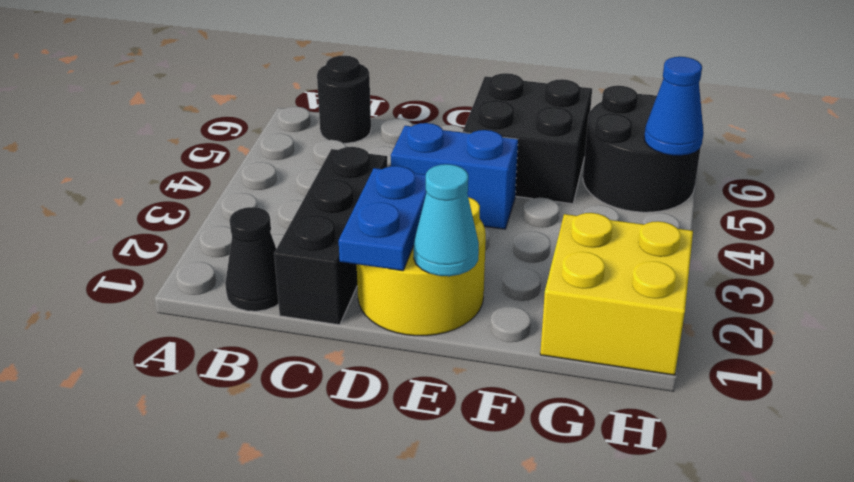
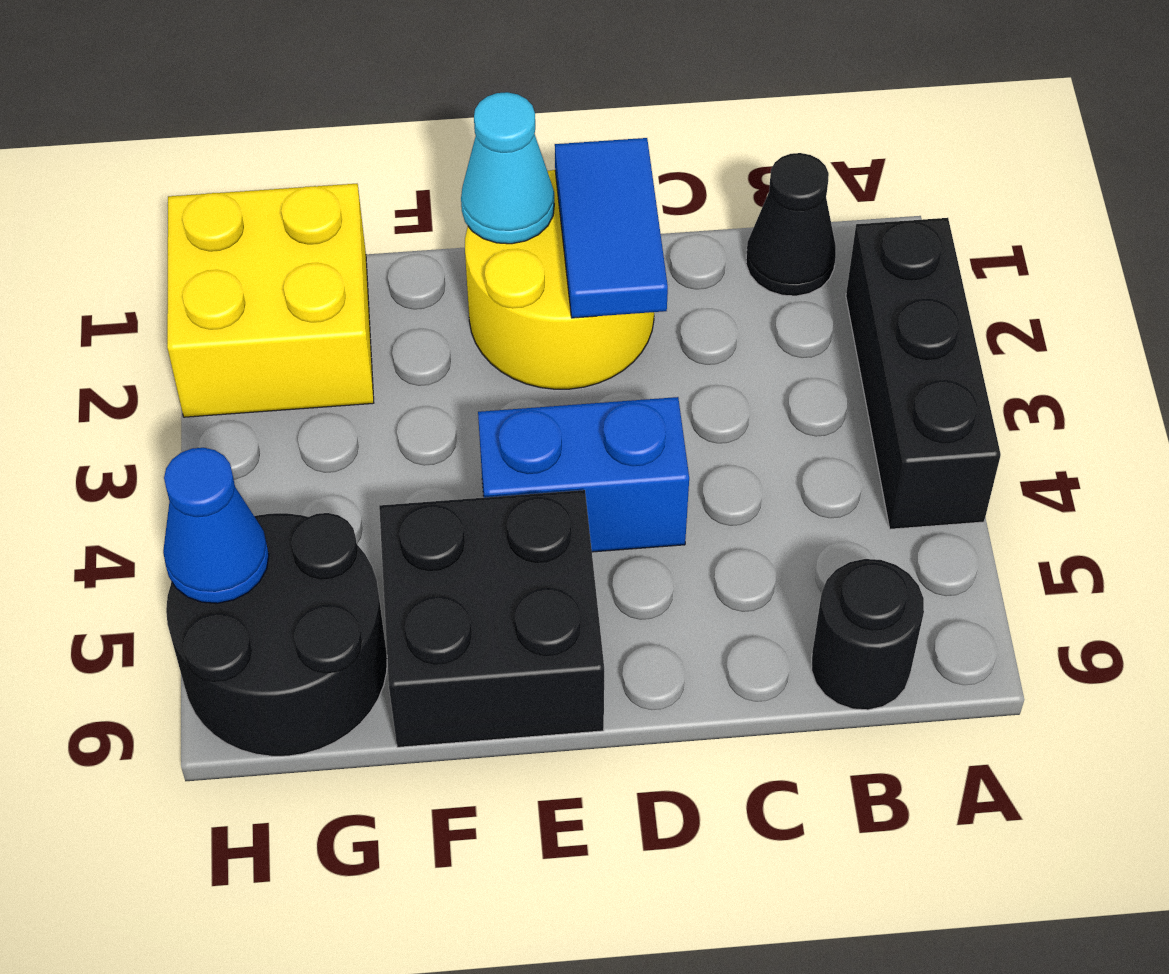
black brick C1:C3 level 1 -> black brick A2:A4 level 1
blue plate D1:D2 level 2 -> blue tile D1:D2 level 2

